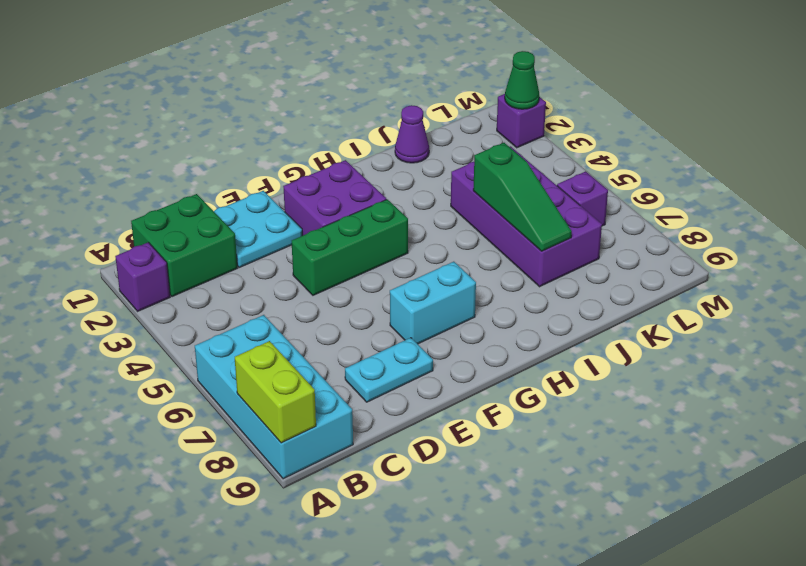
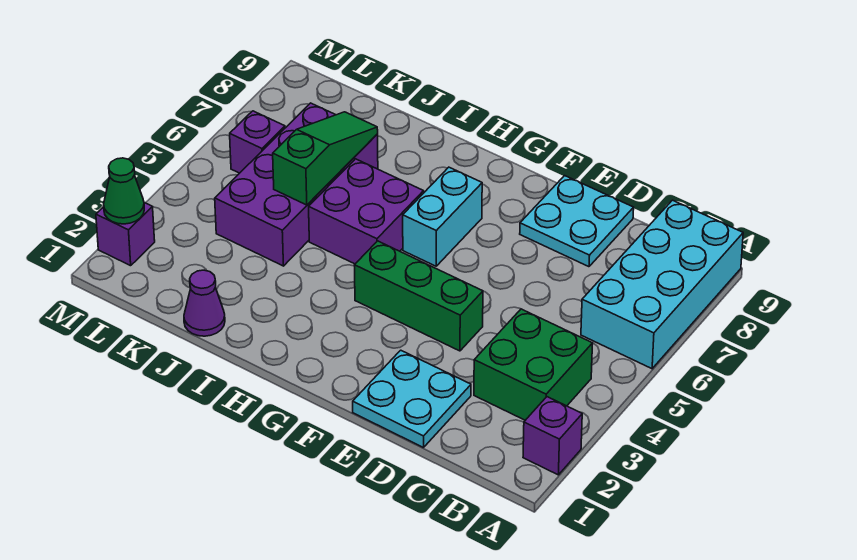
lime brick A8:A9 level 2 -> none
green brick B1:C2 level 1 -> green brick B3:C4 level 1
cyan plate D8:E8 level 1 -> cyan plate D8:E9 level 1
purple brick F2:G3 level 1 -> purple brick H5:I6 level 1
cyan brick F7:G7 level 1 -> cyan brick G6:G7 level 1

